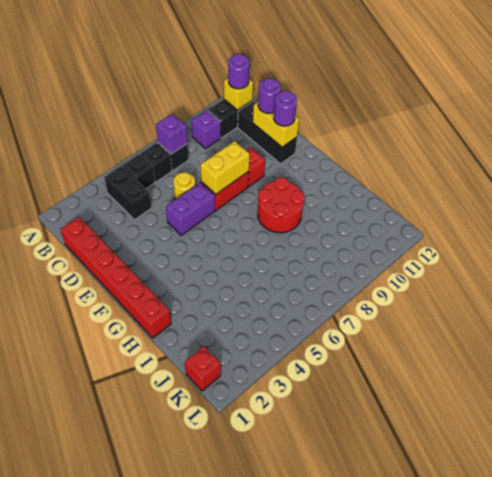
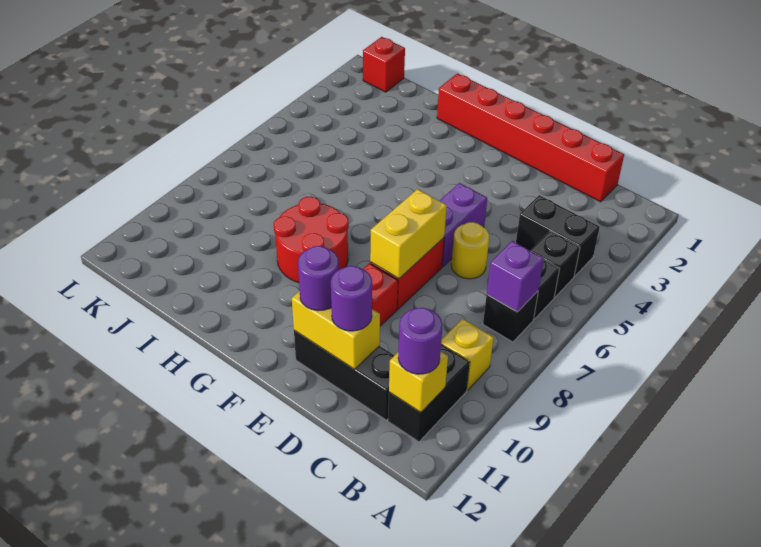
purple brick B9 level 1 -> yellow brick B9 level 1

